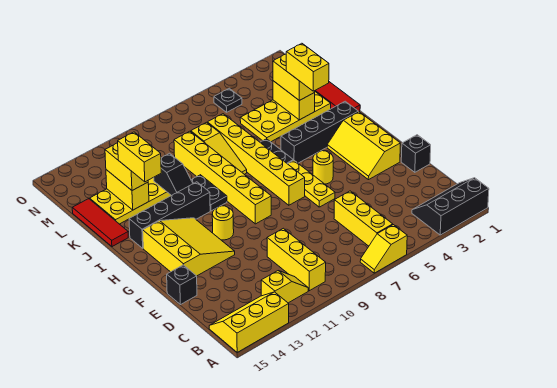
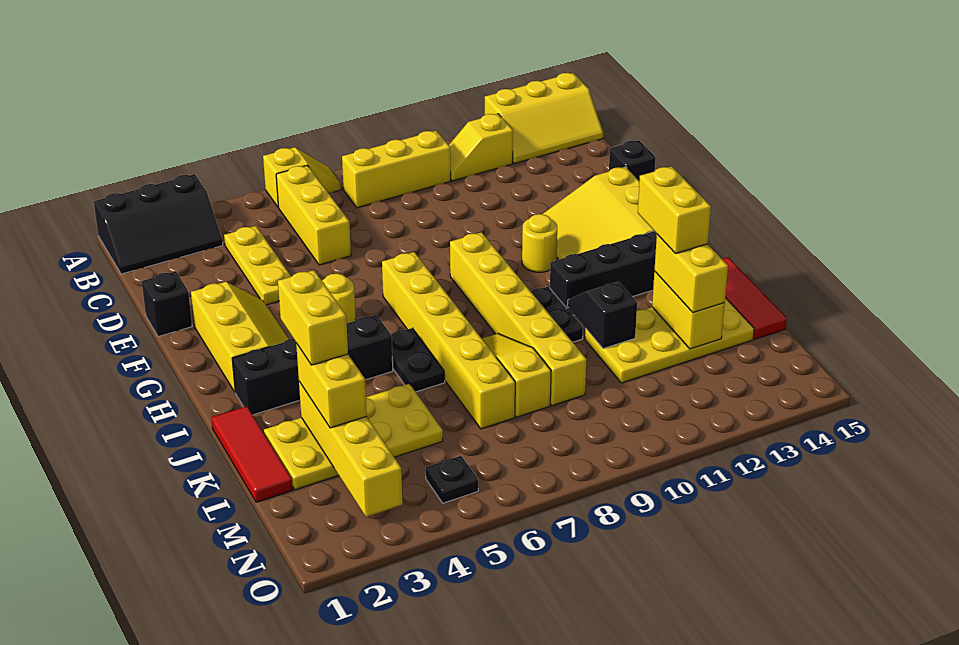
yellow brick B10:D10 level 1 -> yellow brick B8:B10 level 1
yellow plate F6:H6 level 1 -> yellow plate C4:E4 level 1
yellow brick K3:L3 level 2 -> yellow brick K3:N3 level 2

